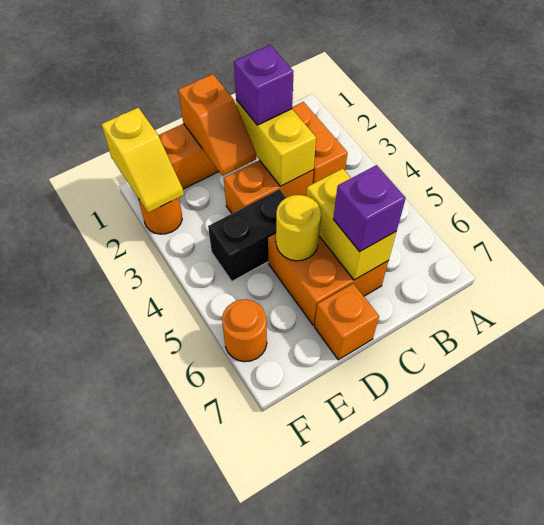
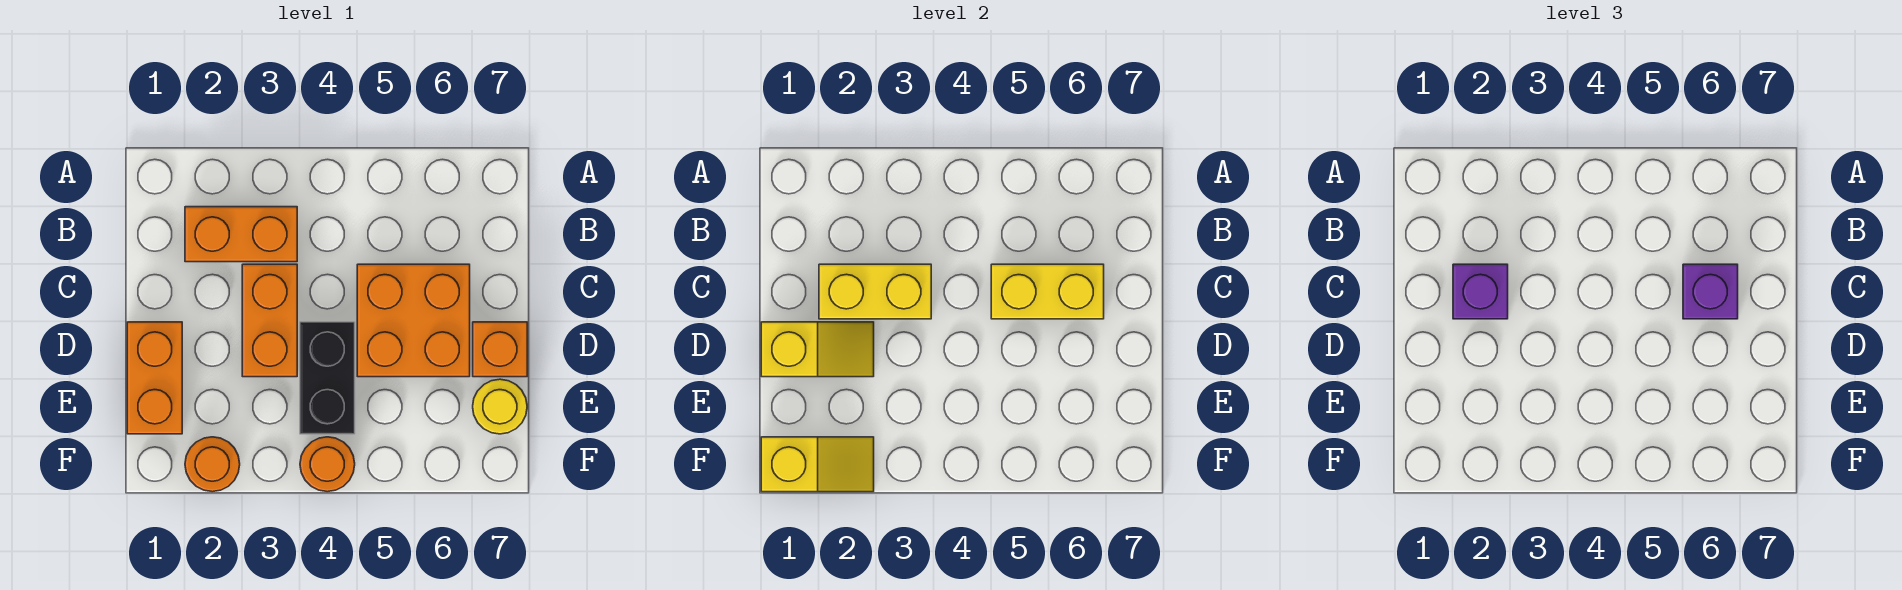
orange slope D1:D2 level 2 top 1 -> yellow slope D1:D2 level 2 top 1
yellow round brick D5 level 2 -> yellow round brick E7 level 1
orange round brick F6 level 1 -> orange round brick F4 level 1

